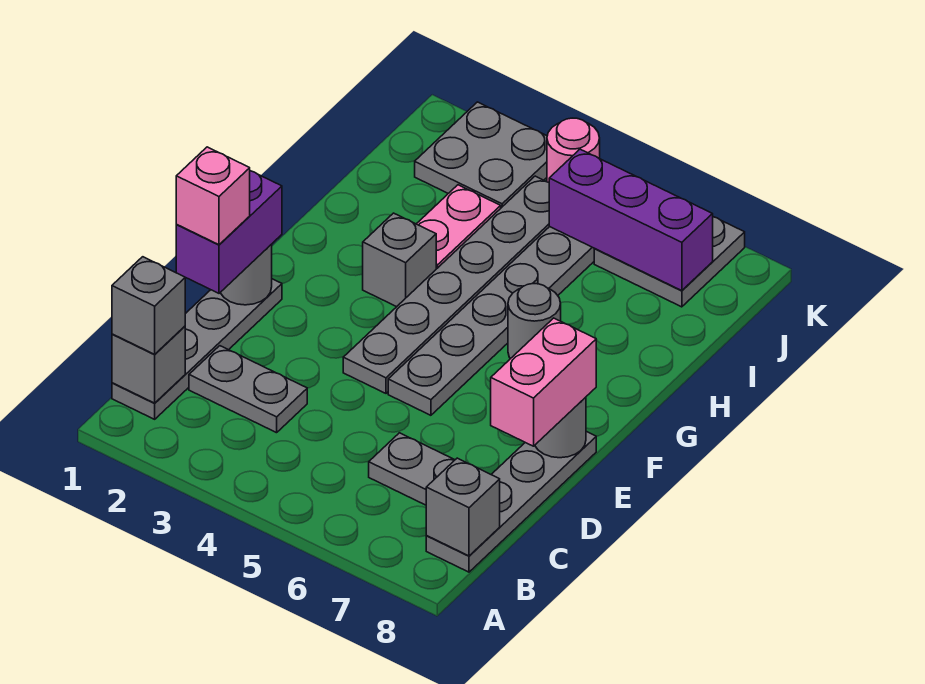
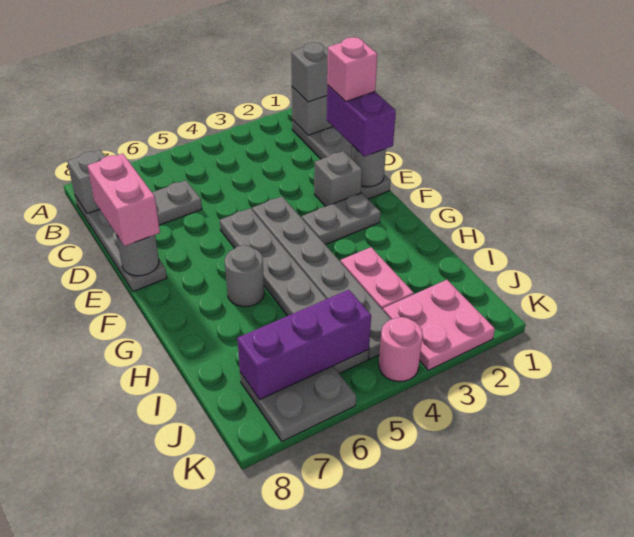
grey plate C2:C3 level 1 -> grey plate F2:F3 level 1
grey brick G3 level 1 -> grey brick E2 level 1
grey plate J2:K3 level 1 -> pink plate J2:K3 level 1

